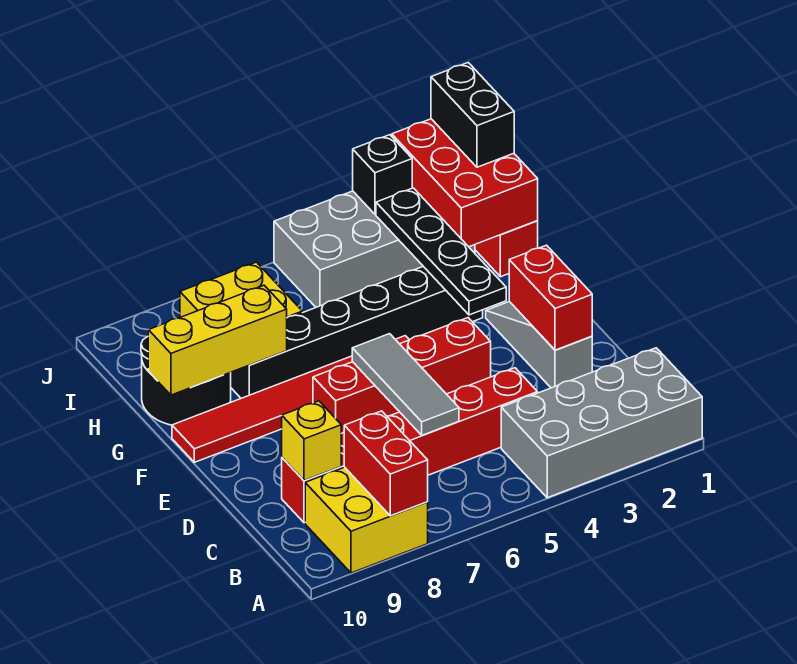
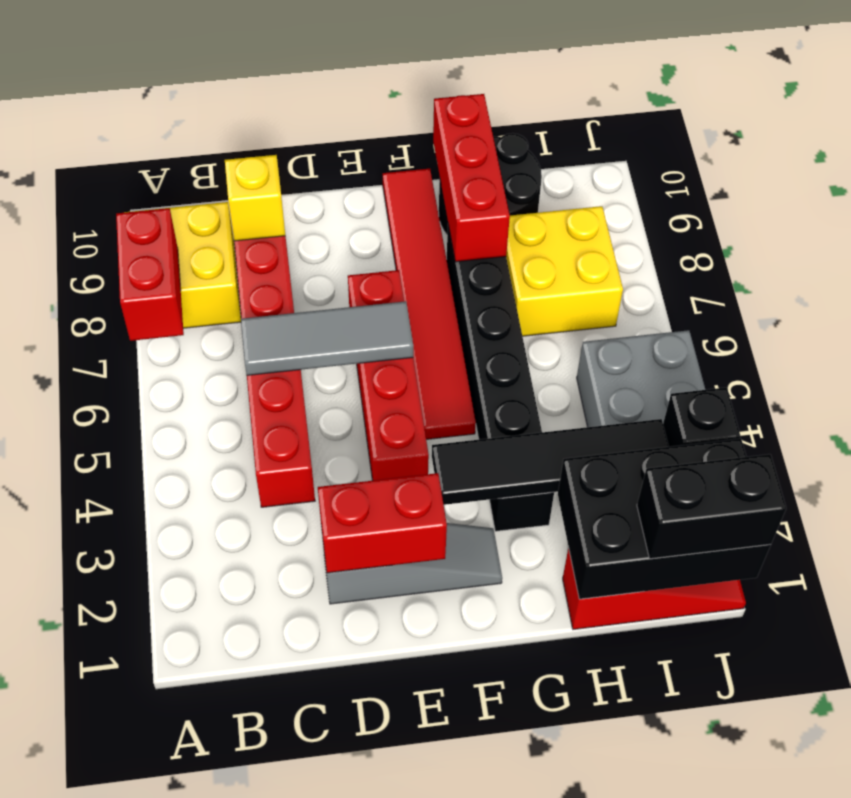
grey brick A1:B4 level 1 -> none
red brick A8:B8 level 2 -> red brick A7:A8 level 2
black plate F3:I3 level 2 -> black tile F3:I3 level 2
yellow brick G8:G10 level 2 -> red brick G8:G10 level 2
red brick H1:J2 level 2 -> black brick H1:J2 level 2

